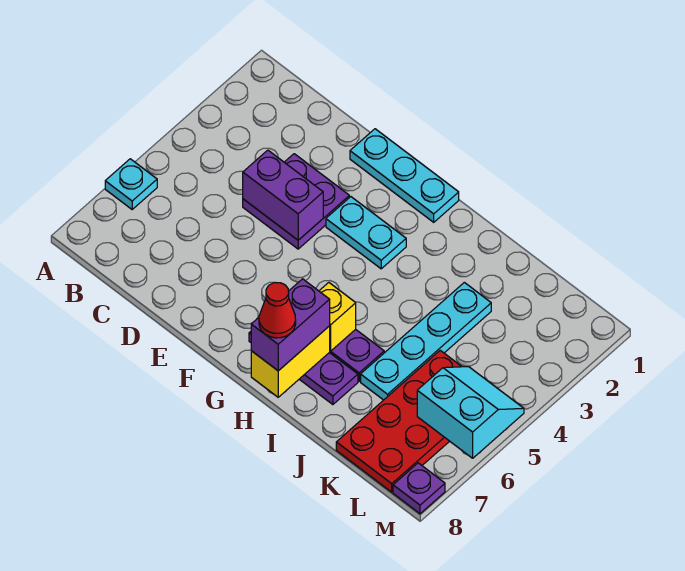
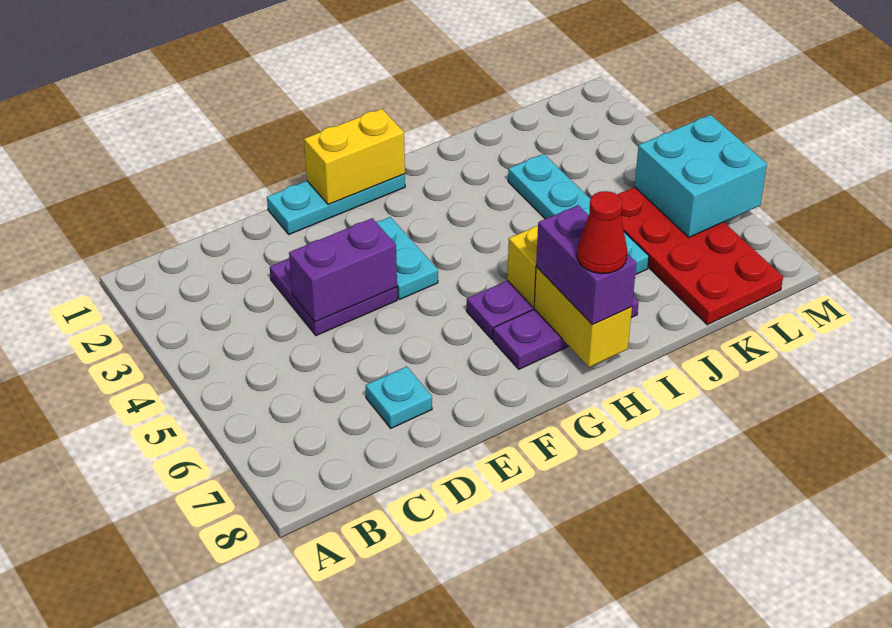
cyan plate A6 level 1 -> cyan plate D7 level 1
none -> yellow brick F1:G1 level 2
cyan plate F3:G3 level 1 -> cyan plate F3:F4 level 1
cyan slope L5:M6 level 2 top 6 -> cyan brick L5:M6 level 2
purple plate M8 level 1 -> none

